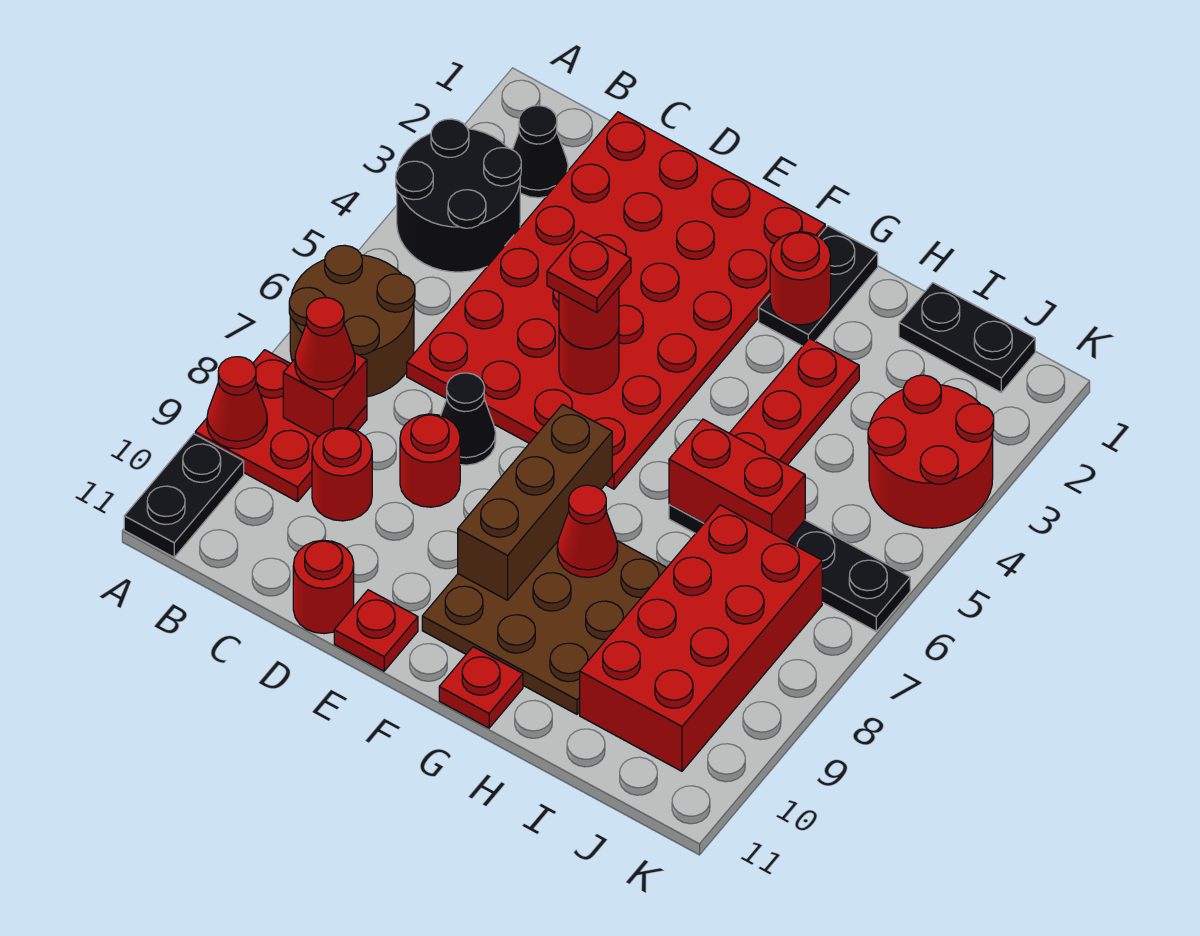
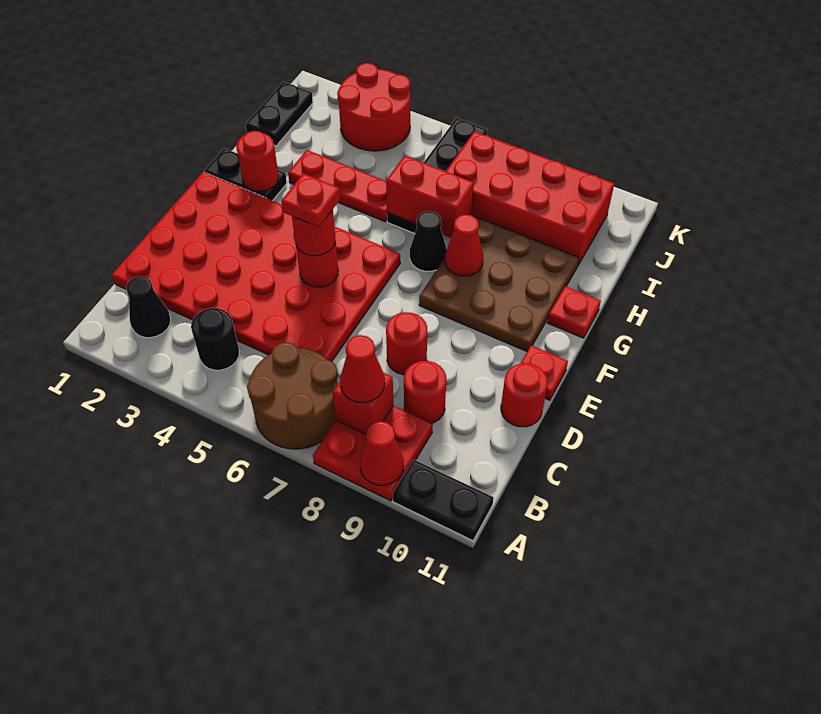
black round brick A3:B4 level 1 -> black round brick B4 level 1
black cone D7 level 1 -> black cone G7 level 1
brown brick F7:F9 level 2 -> none
red brick H6:I6 level 2 -> red brick H6:H7 level 2

